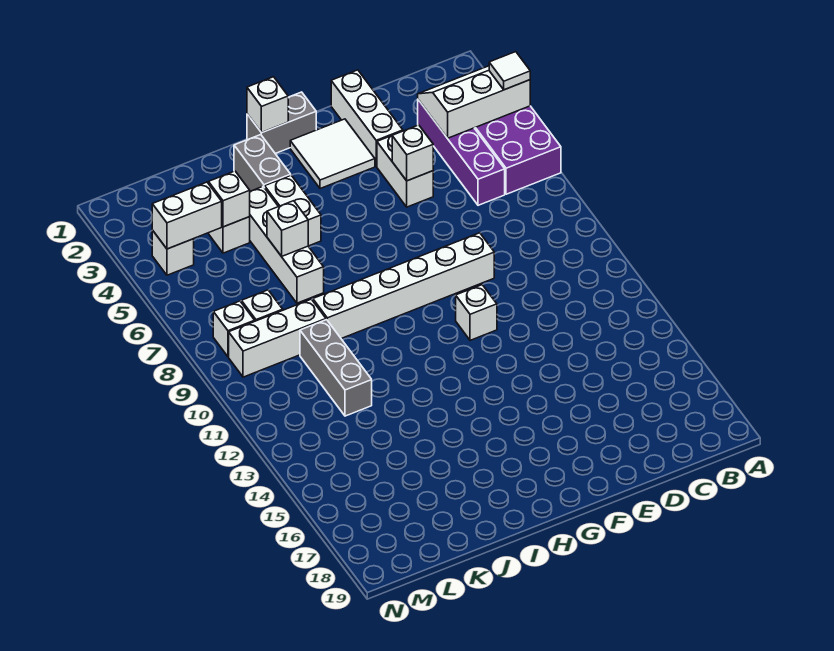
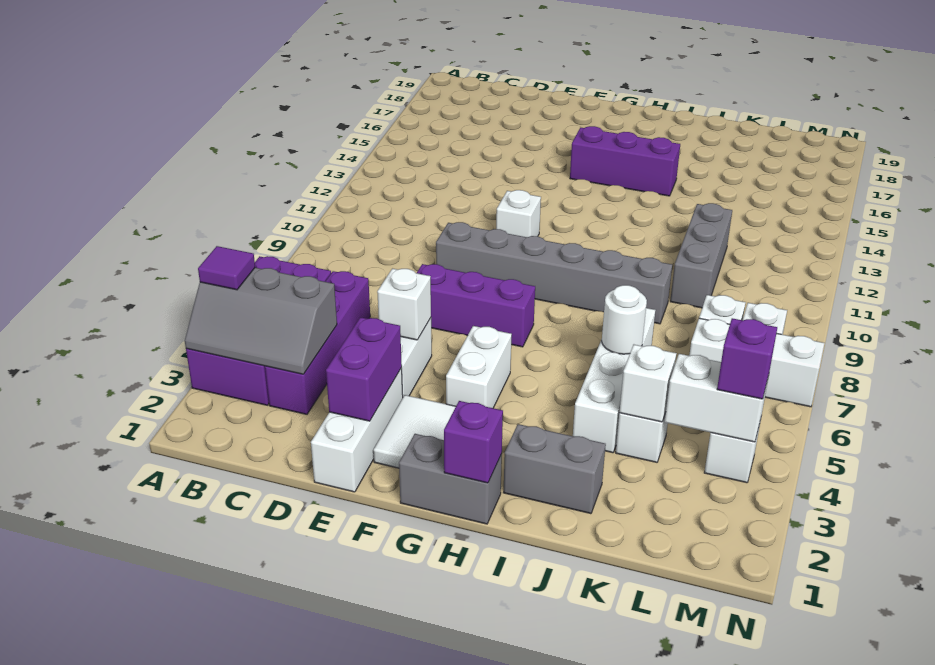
white slope A3:C4 level 2 top 4 -> grey slope A3:C4 level 2 top 4
white tile A4 level 3 -> purple tile A4 level 3
none -> purple brick E2:E3 level 2
none -> purple brick E7:G7 level 1
white brick E9:J9 level 1 -> grey brick E9:J9 level 1
none -> purple brick G15:I15 level 1
white brick H1 level 2 -> purple brick H1 level 2
grey brick I2:I3 level 1 -> grey brick I2:J2 level 1
white brick I4:I5 level 1 -> white brick G4:G5 level 1
white brick J6 level 2 -> white round brick J6 level 2
white brick K9:M9 level 1 -> white brick L7:N7 level 1
none -> purple brick M4 level 3

